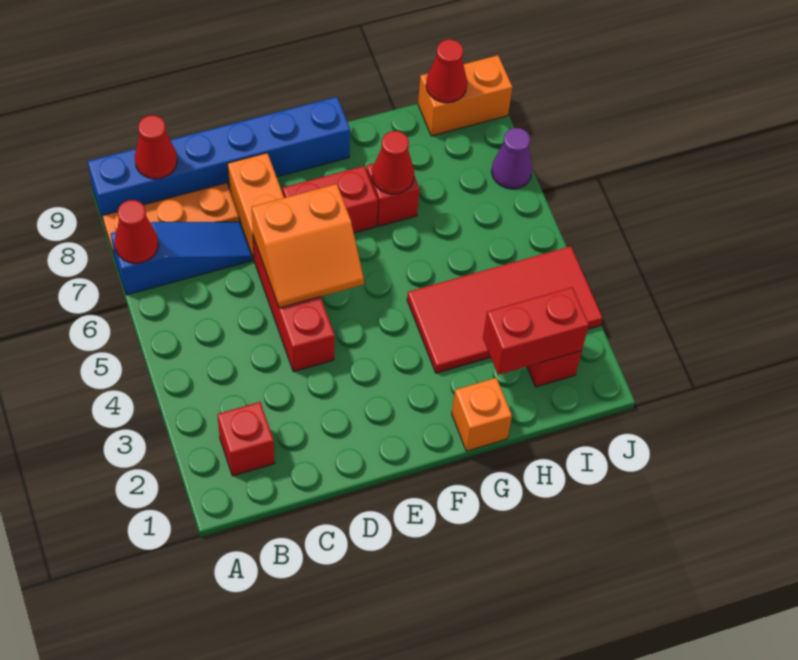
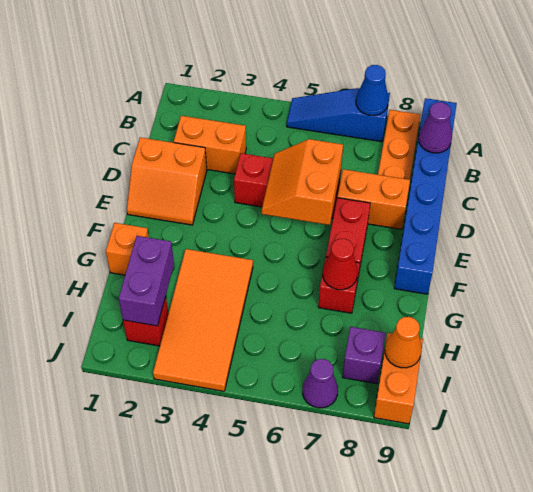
blue slope A7:C7 level 1 top A -> blue slope A5:A7 level 1 top 7
red cone A7 level 2 -> blue cone A7 level 2
red brick B2 level 1 -> none
red cone B9 level 2 -> purple cone B9 level 2
none -> orange brick C2:C3 level 1
none -> orange slope D1:E2 level 1 top D
red tile G3:J4 level 1 -> orange tile G3:J4 level 1
red brick H2:I2 level 2 -> purple brick H2:I2 level 2
none -> purple brick I8 level 1
red cone I9 level 2 -> orange cone I9 level 2

